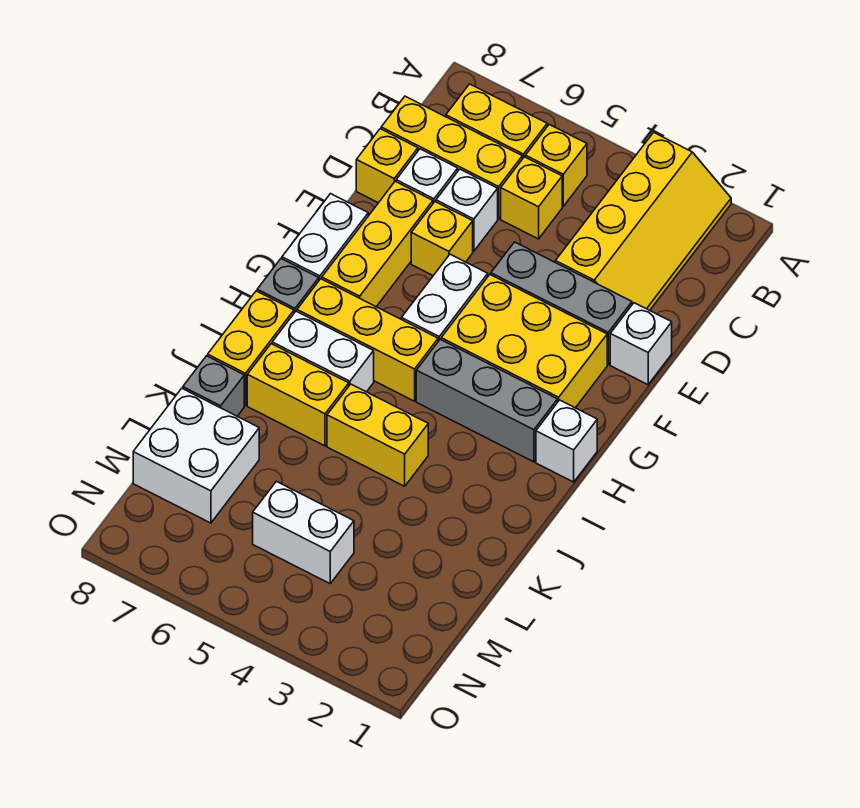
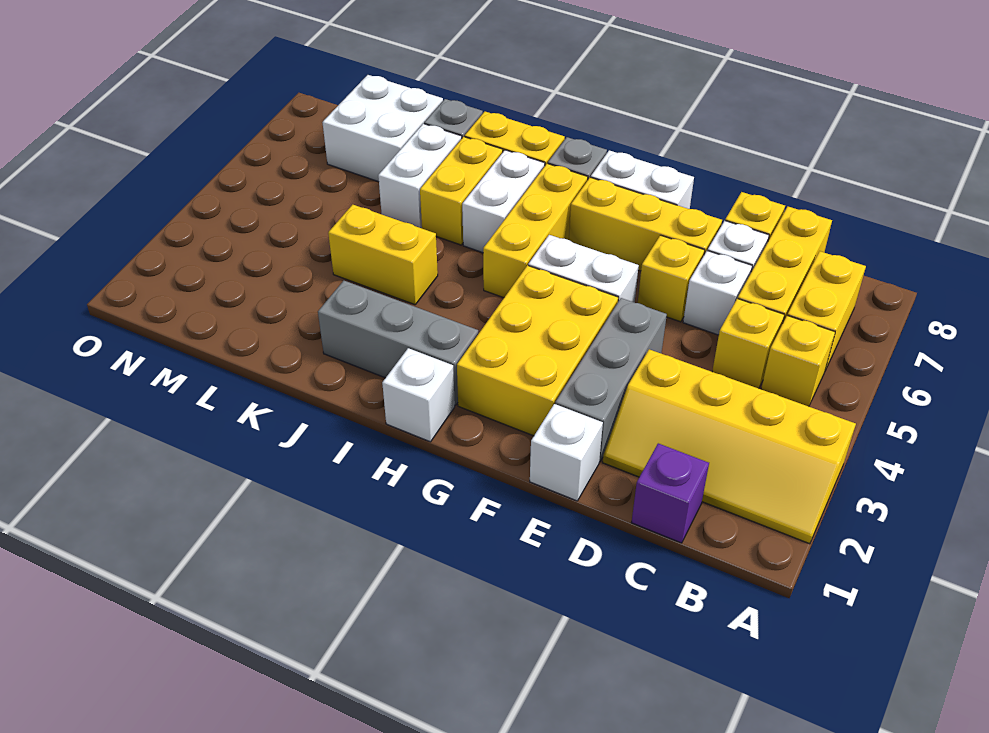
none -> purple brick C1 level 1
grey brick H2:H4 level 1 -> grey brick H2:J2 level 1
yellow brick J4:J5 level 1 -> yellow brick J4:K4 level 1
white brick M4:M5 level 1 -> white brick K6:K7 level 1

